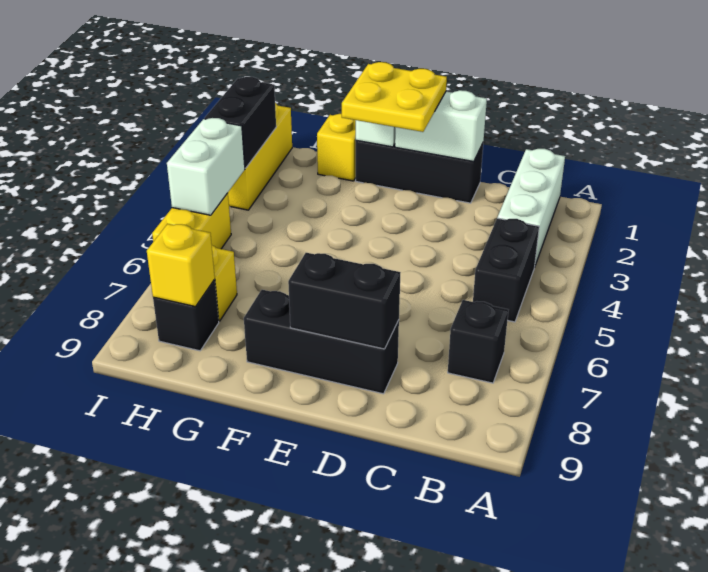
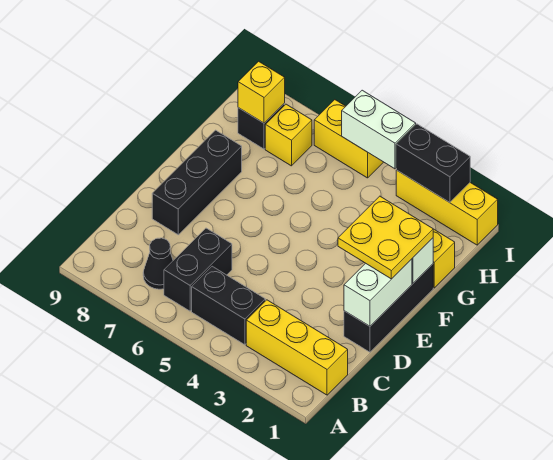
white brick B1:B3 level 1 -> yellow brick B1:B3 level 1
black brick B7 level 1 -> black cone B7 level 1
black brick D8:E8 level 2 -> black brick B6:C6 level 1

